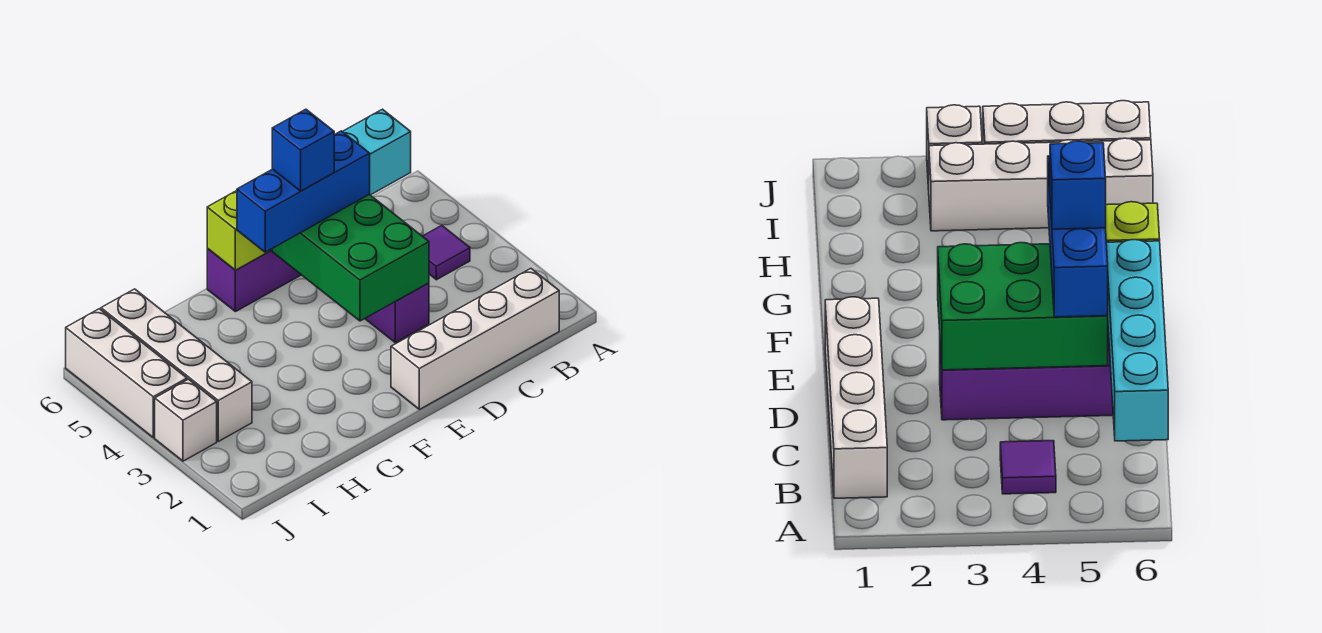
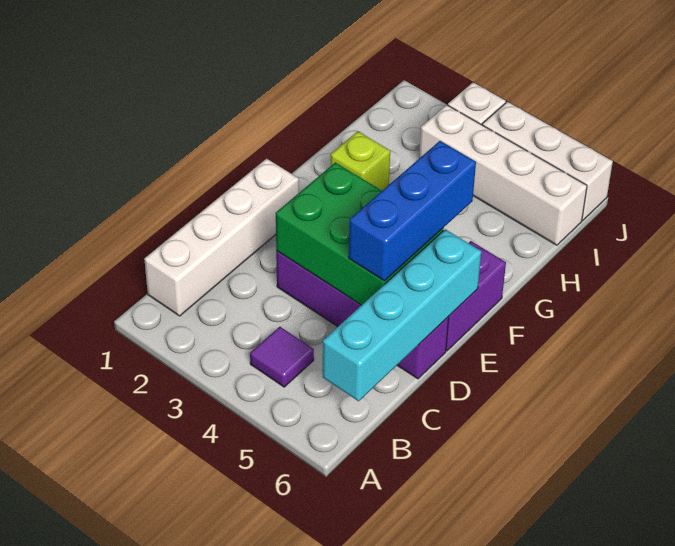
blue brick E5 level 4 -> none
lime brick F6 level 2 -> lime brick G2 level 1

